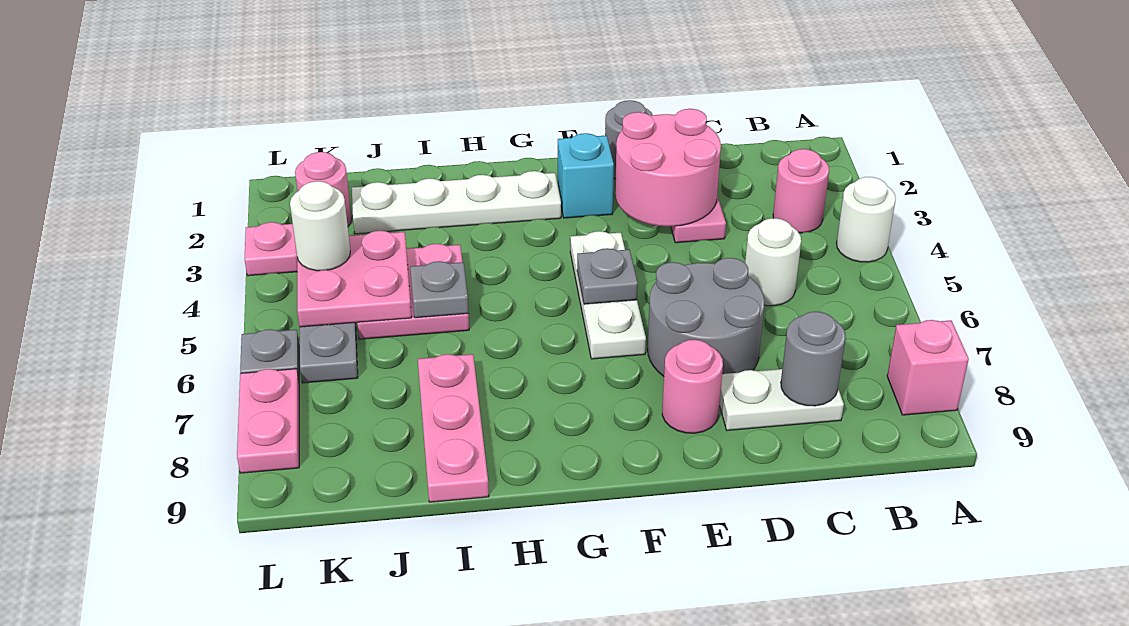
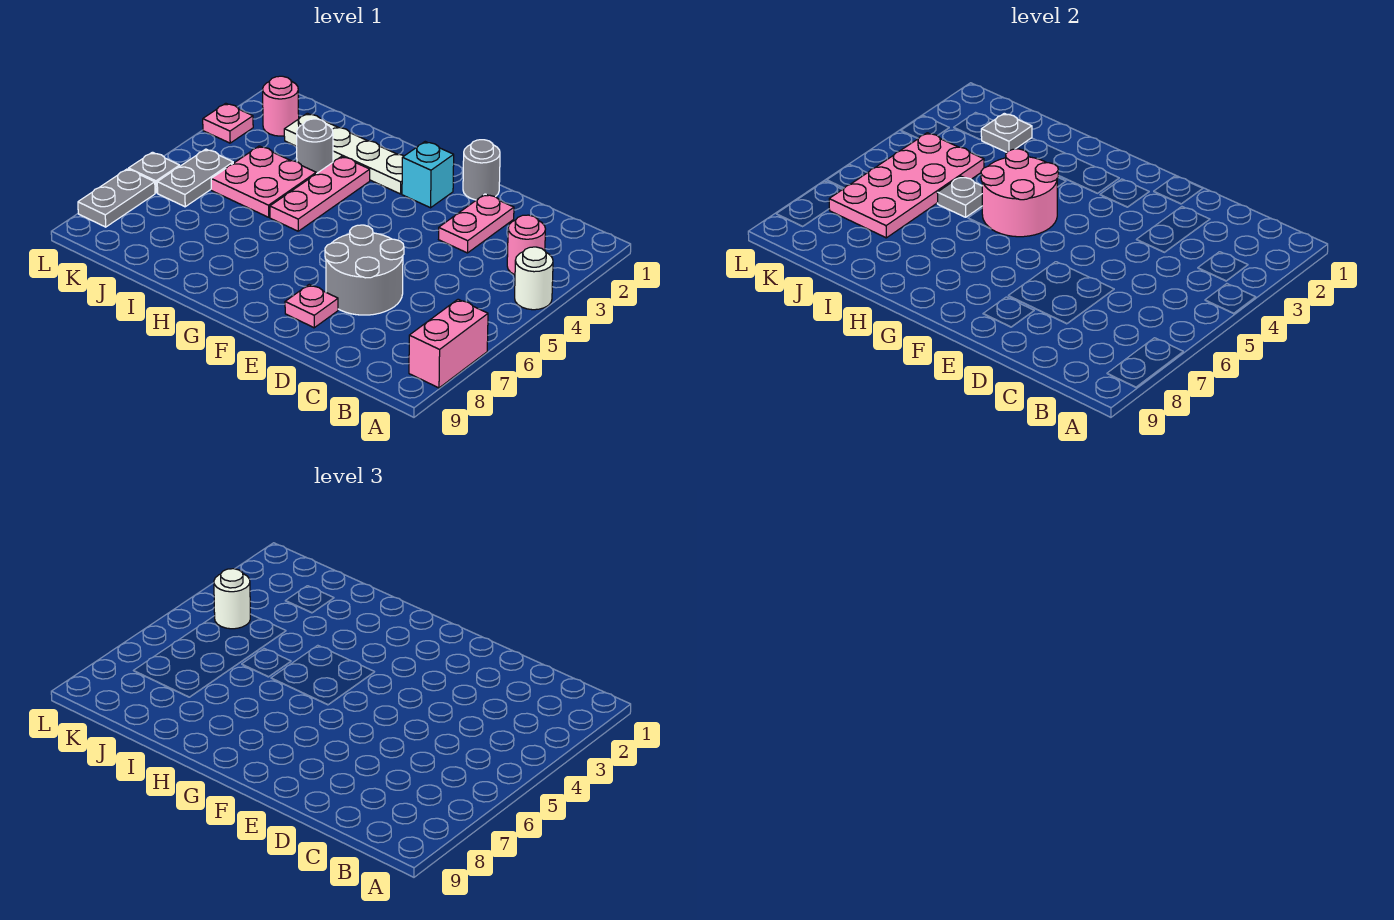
pink brick A8 level 1 -> pink brick A7:A8 level 1
white round brick C5 level 1 -> none
white plate C8:D8 level 1 -> none
grey round brick C8 level 2 -> grey round brick I3 level 1
pink round brick D2:E3 level 2 -> pink round brick G4:H5 level 2
pink round brick E8 level 1 -> pink plate E8 level 1
white plate F4:F6 level 1 -> none
grey plate F5 level 2 -> grey plate J2 level 2
pink plate I7:I9 level 1 -> pink plate H3:H5 level 1
pink plate J4:K5 level 2 -> pink plate J4:K7 level 2
pink plate L7:L8 level 1 -> grey plate L7:L8 level 1

